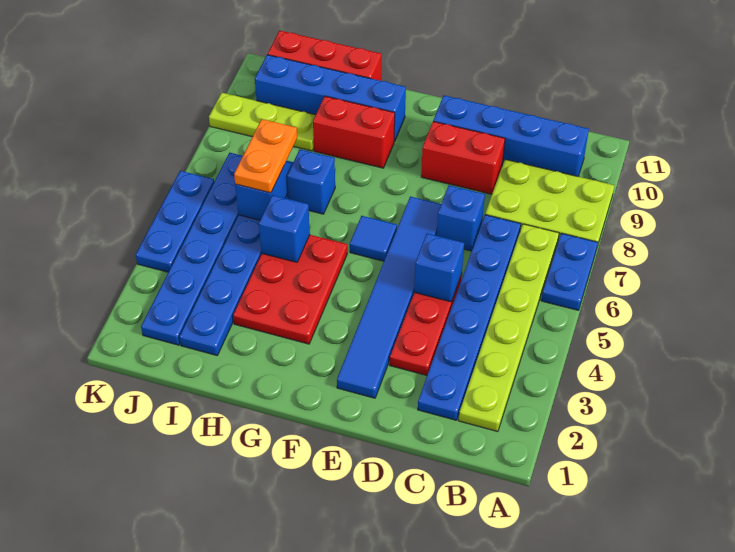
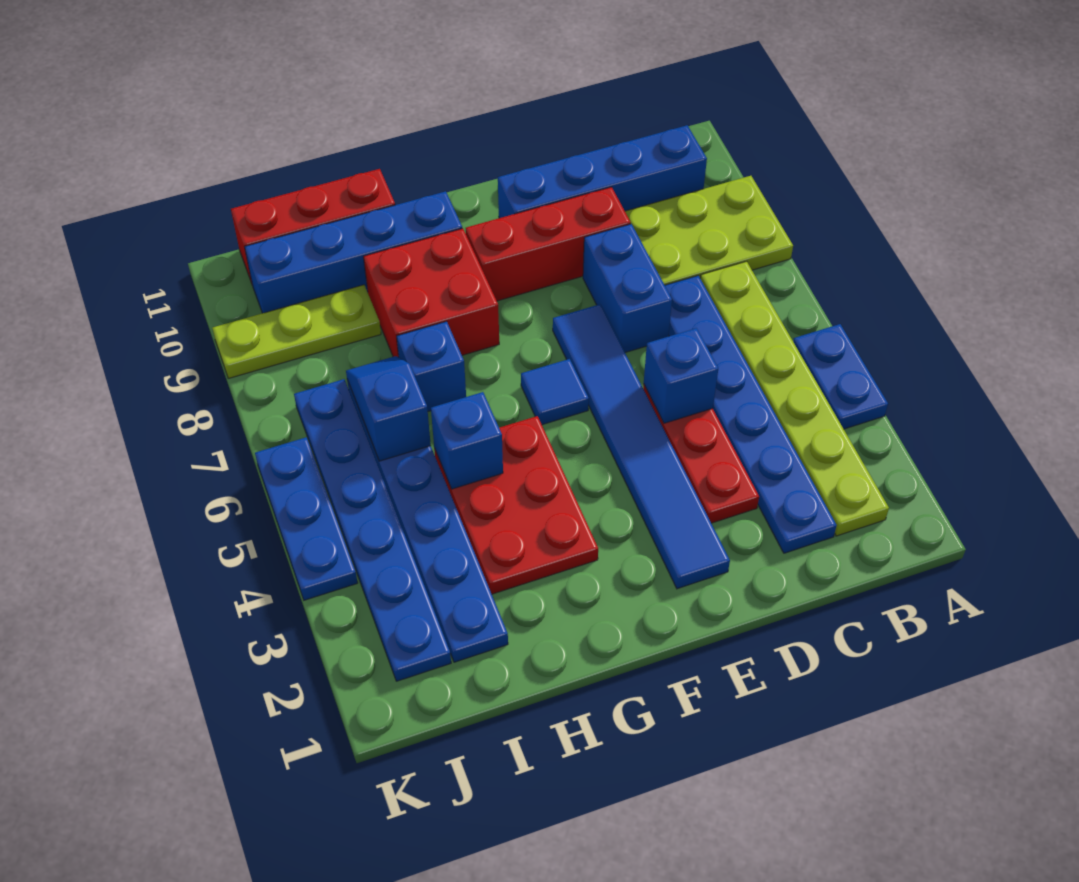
blue plate A6:A7 level 1 -> blue plate A4:A5 level 1
blue brick D7 level 1 -> blue brick D7:D8 level 1
red brick D9:E9 level 1 -> red brick D9:F9 level 1
red brick G9:H9 level 1 -> red brick G8:H9 level 1
orange plate I6:I7 level 3 -> none

